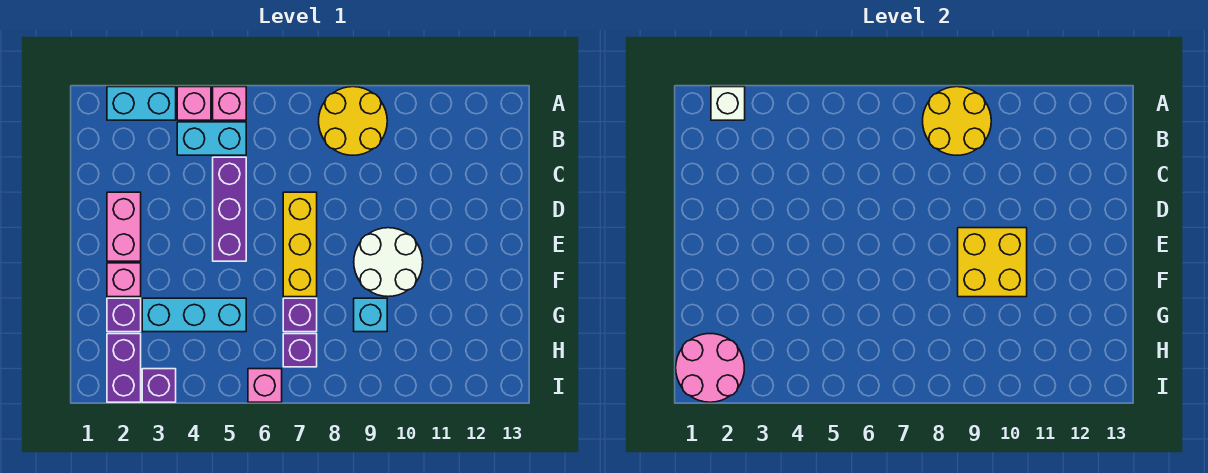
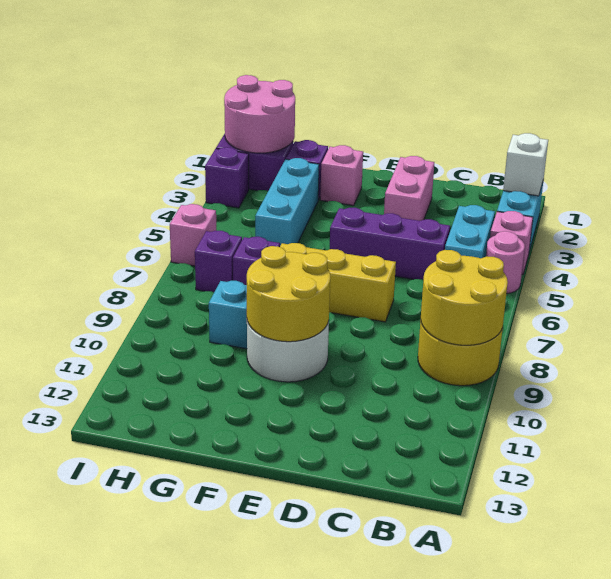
pink brick A5 level 1 -> pink round brick A5 level 1
pink brick D2:E2 level 1 -> pink brick D2:D3 level 1
yellow brick E9:F10 level 2 -> yellow round brick E9:F10 level 2

